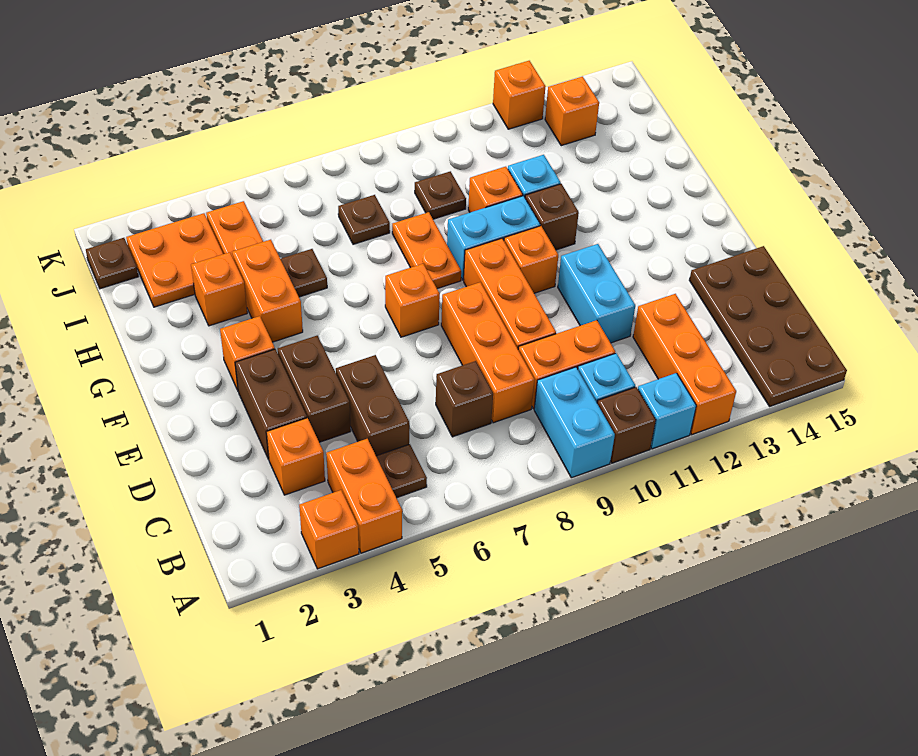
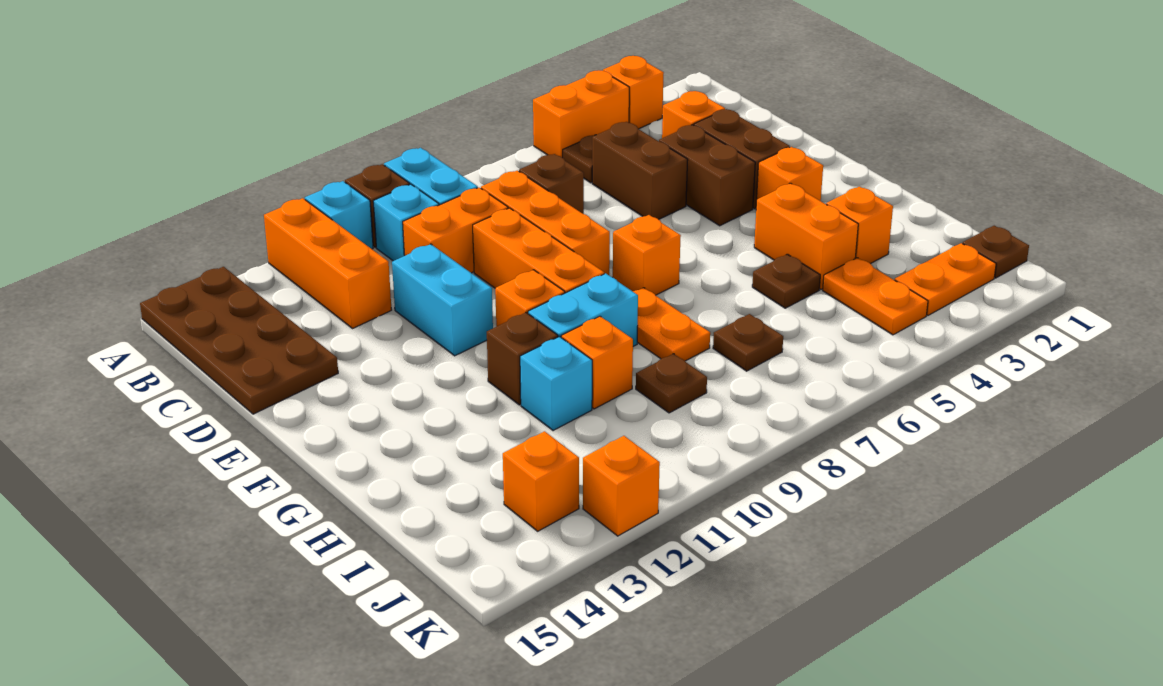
orange brick A4:B4 level 1 -> orange brick A4:A5 level 1
orange plate I2:J3 level 1 -> orange plate J2:J3 level 1

